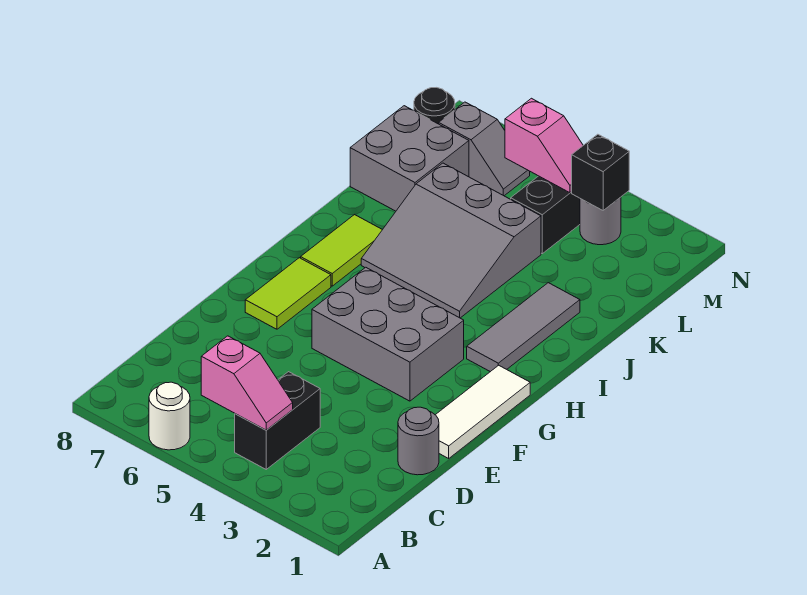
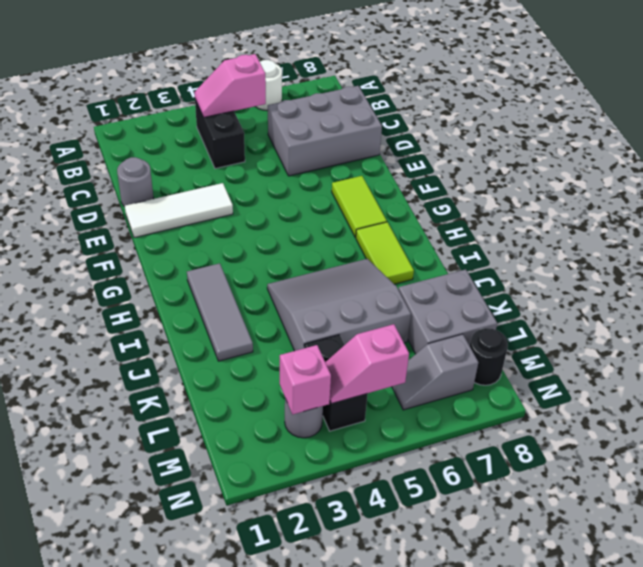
white tile E1:G1 level 1 -> white tile E1:E3 level 1
grey brick F3:G5 level 1 -> grey brick C6:D8 level 1
black brick M3 level 2 -> pink brick M3 level 2

